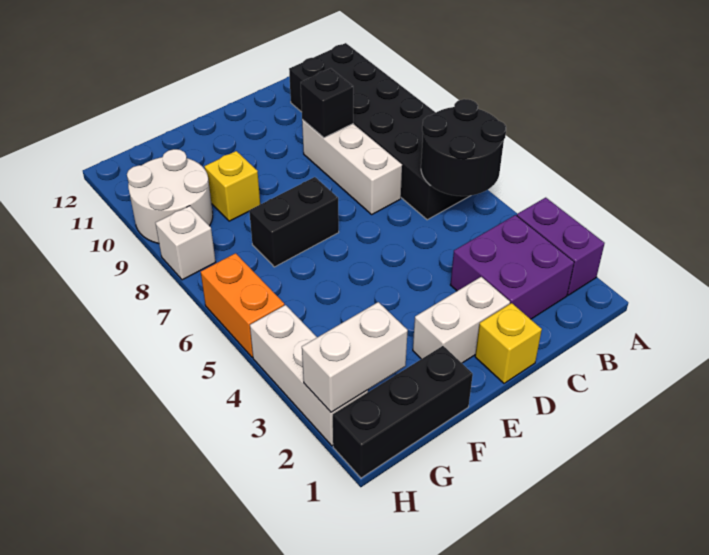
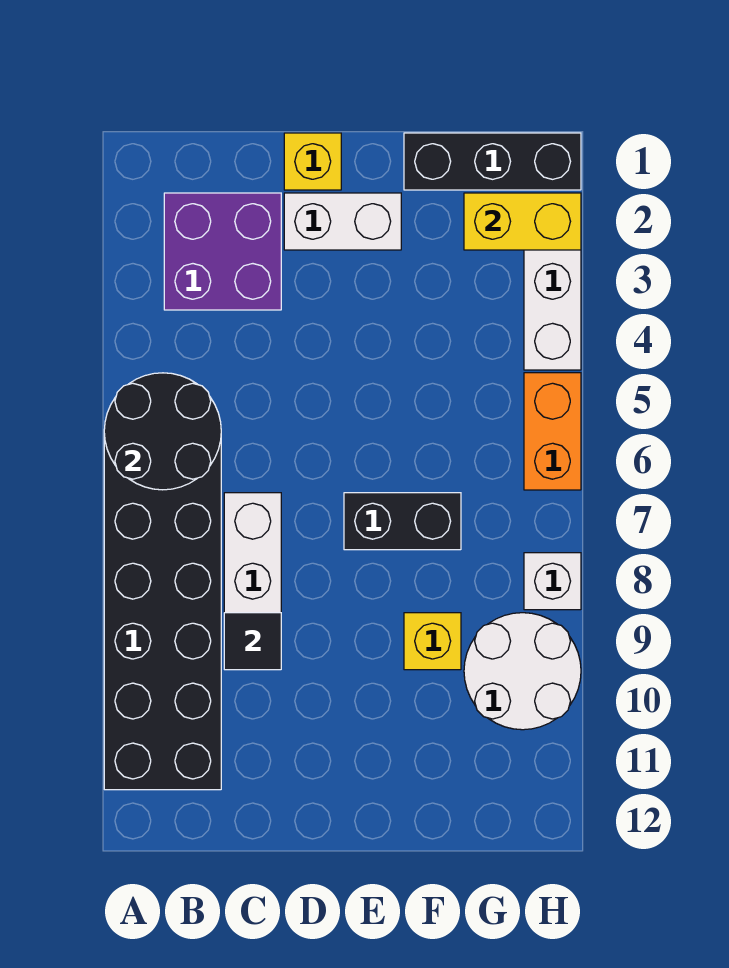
purple brick A2:A3 level 1 -> none
black brick C9 level 2 -> black tile C9 level 2
white brick G2:H2 level 2 -> yellow brick G2:H2 level 2

